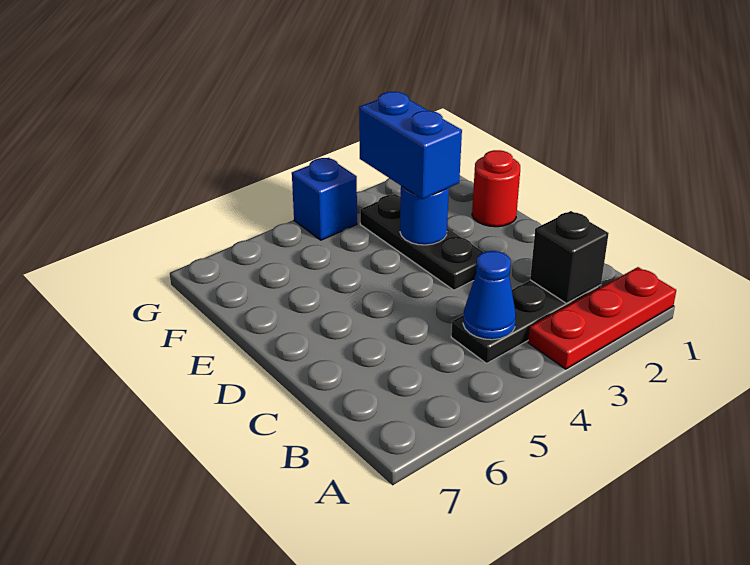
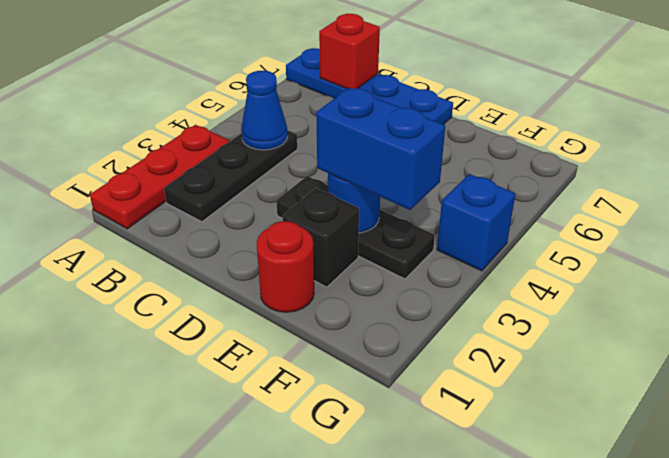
none -> blue plate A7:D7 level 1
black brick B2 level 2 -> black brick E2 level 1
none -> red brick B7 level 2

